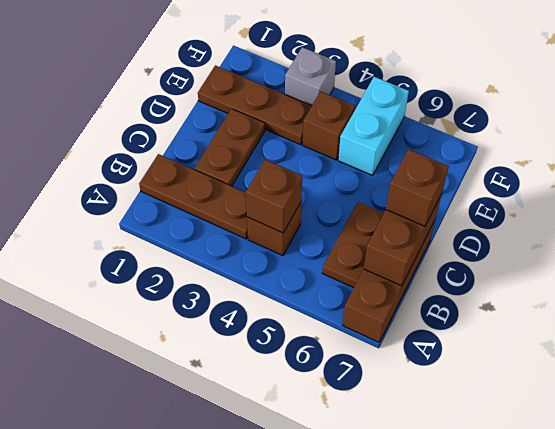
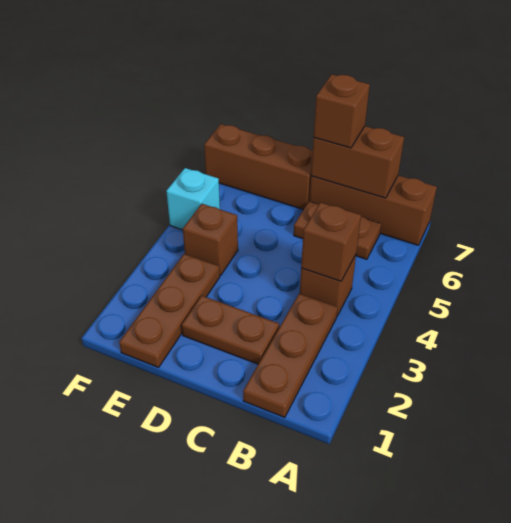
none -> brown brick D7:F7 level 1
cyan brick E5:F5 level 1 -> cyan brick F5 level 1
grey brick F3 level 1 -> none

